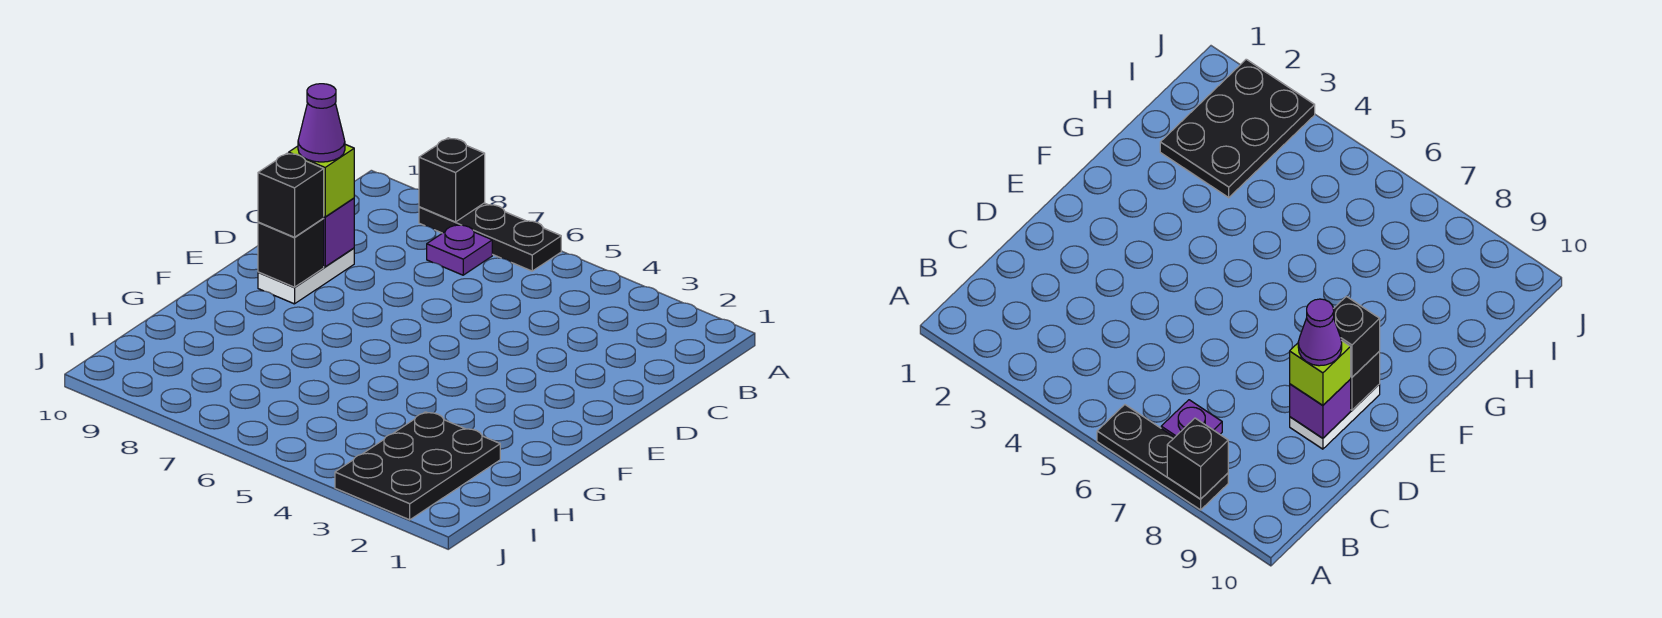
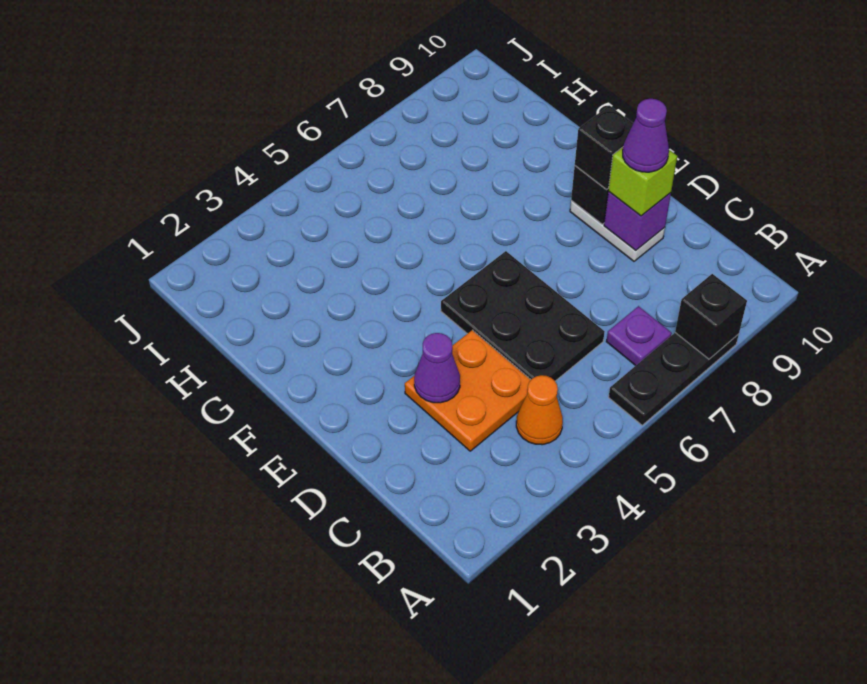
none -> orange cone B4 level 1
none -> orange plate C3:D4 level 1
none -> purple cone D3 level 2
black plate H2:J3 level 1 -> black plate C5:E6 level 1

